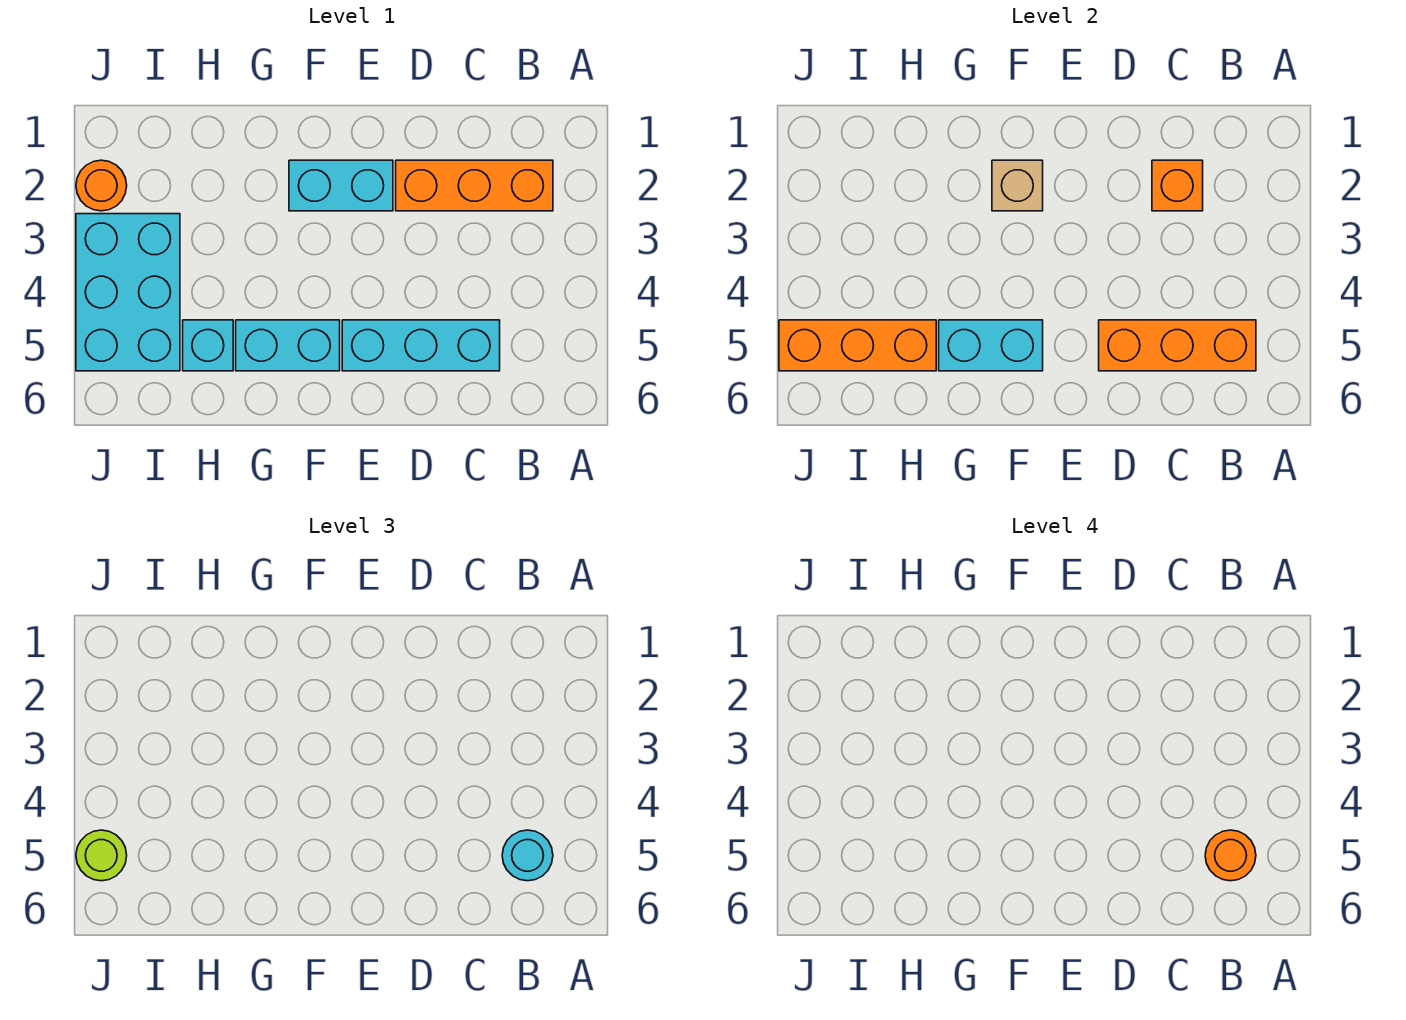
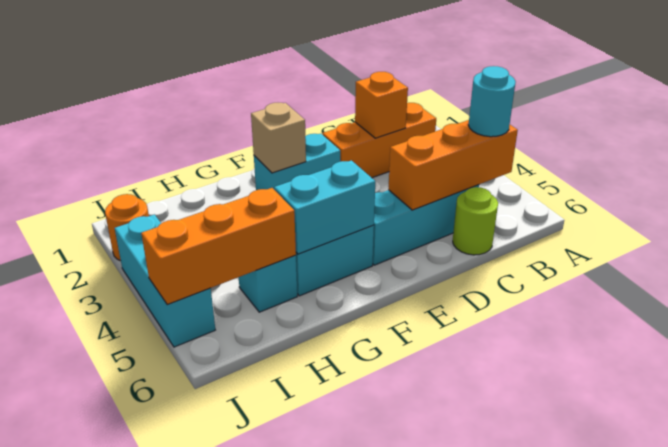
orange round brick B5 level 4 -> none
cyan brick I3:J5 level 1 -> cyan brick J3:J5 level 1
lime round brick J5 level 3 -> lime round brick C6 level 1

